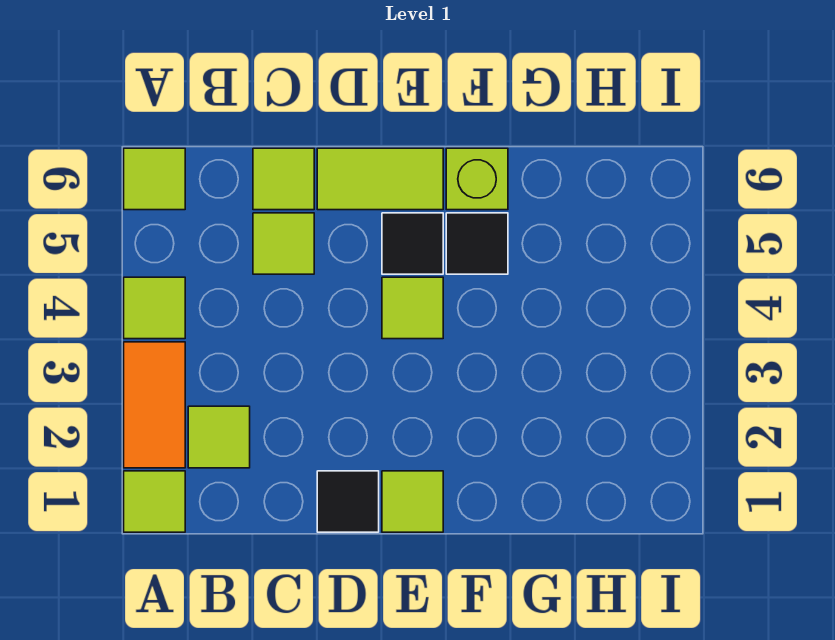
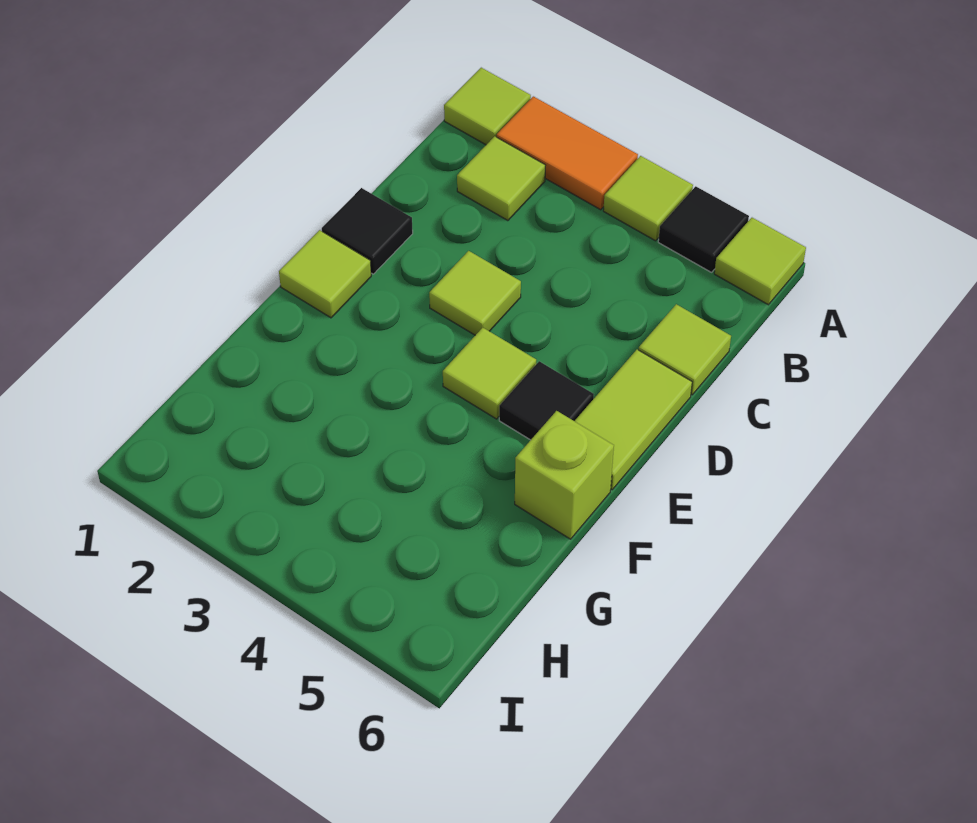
lime tile C5 level 1 -> lime tile D3 level 1
black tile F5 level 1 -> black tile A5 level 1

